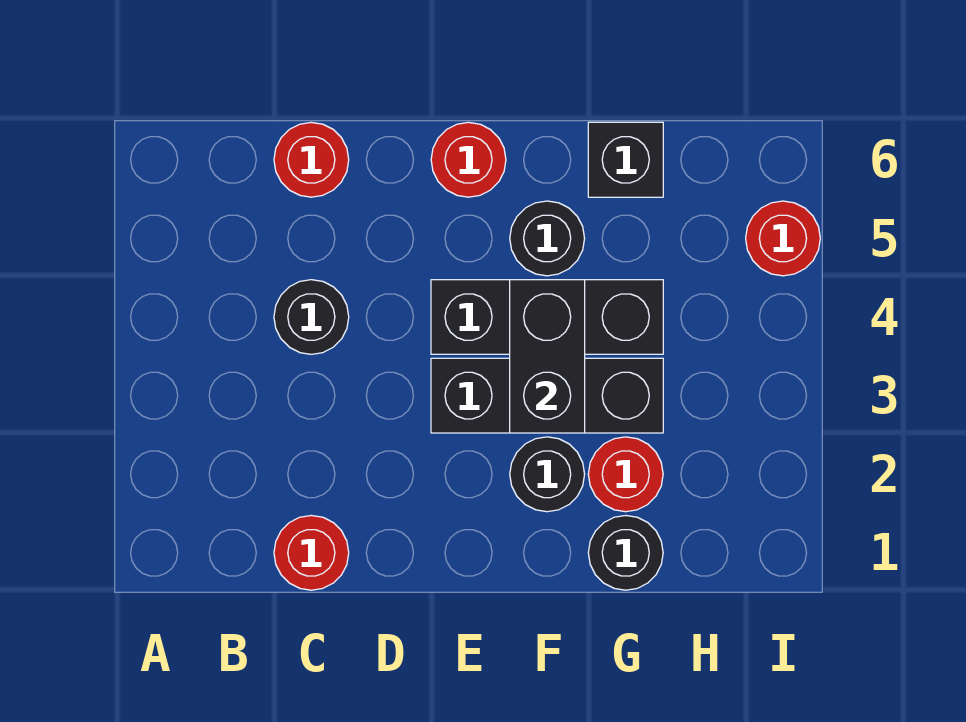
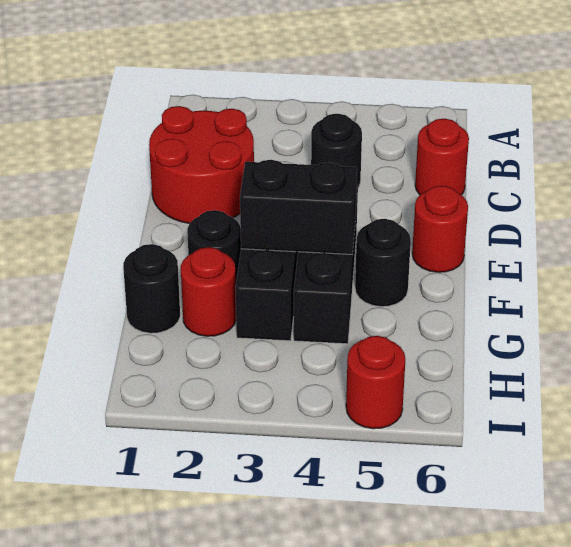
red round brick C1 level 1 -> red round brick C1:D2 level 1
black brick G6 level 1 -> none

